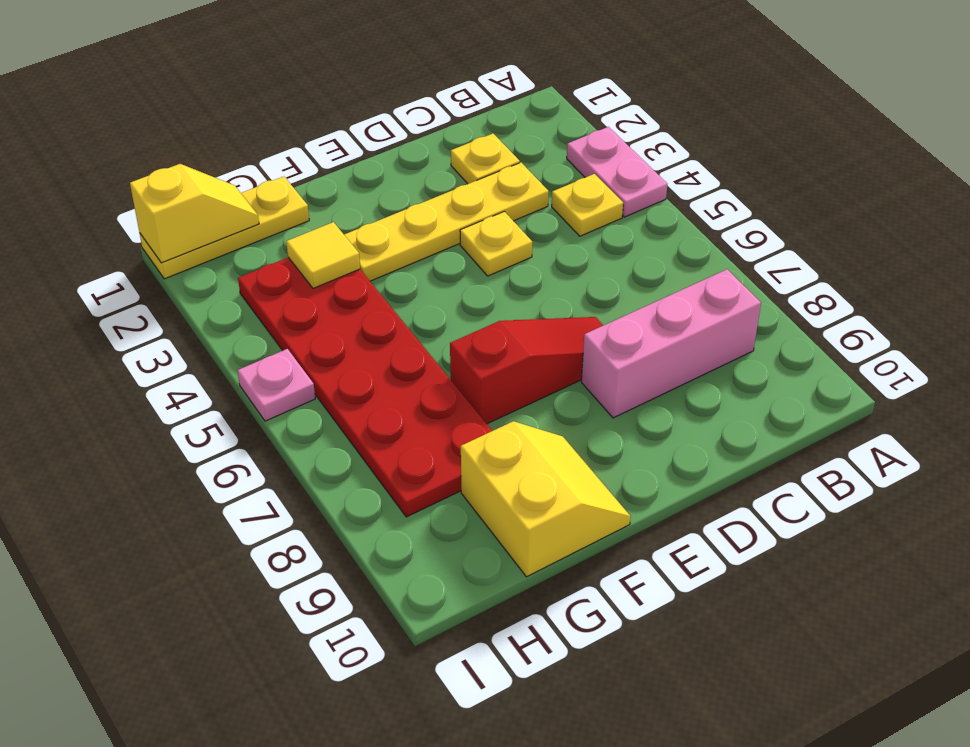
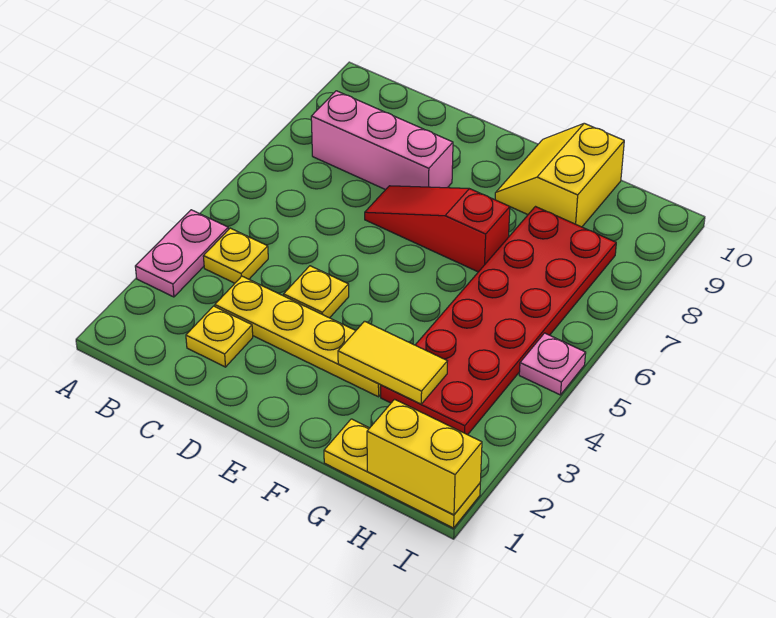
yellow tile G3 level 2 -> yellow tile F3:G3 level 2
yellow slope H1:I1 level 2 top I -> yellow brick H1:I1 level 2

